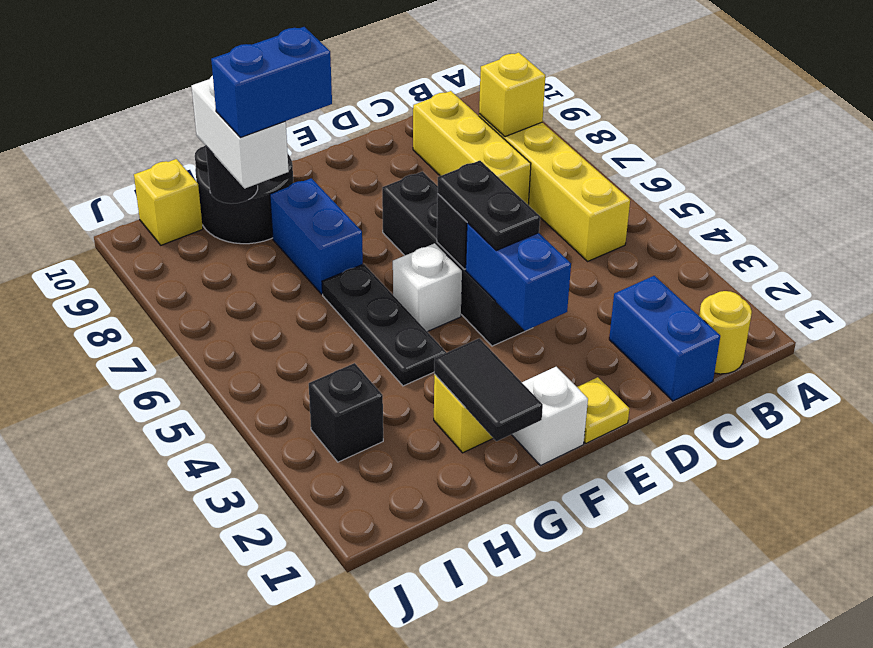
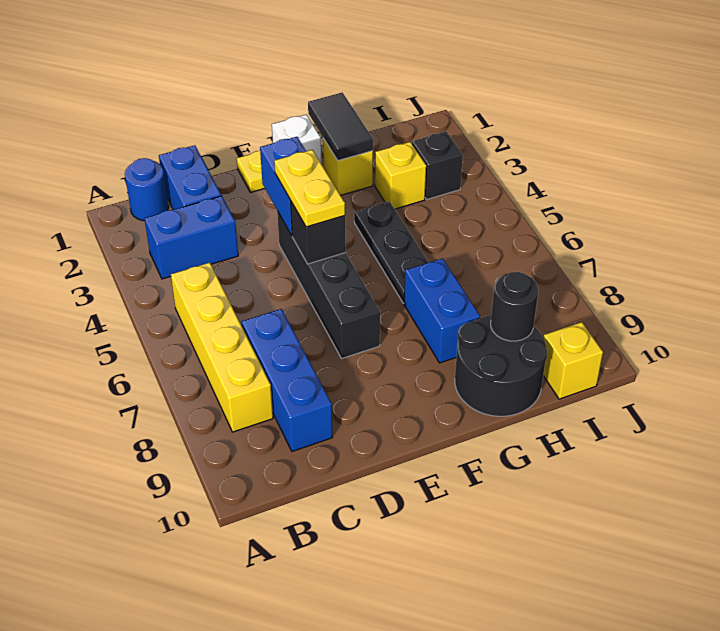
yellow round brick B1 level 1 -> blue round brick B1 level 1
yellow brick B8 level 2 -> yellow brick H3 level 1
yellow brick C7:C9 level 1 -> blue brick C7:C9 level 1
black plate E4:E5 level 3 -> yellow plate E4:E5 level 3
white brick F5 level 1 -> none
blue brick G8:H8 level 4 -> blue brick B3:C3 level 1
white brick H8:H9 level 3 -> none

